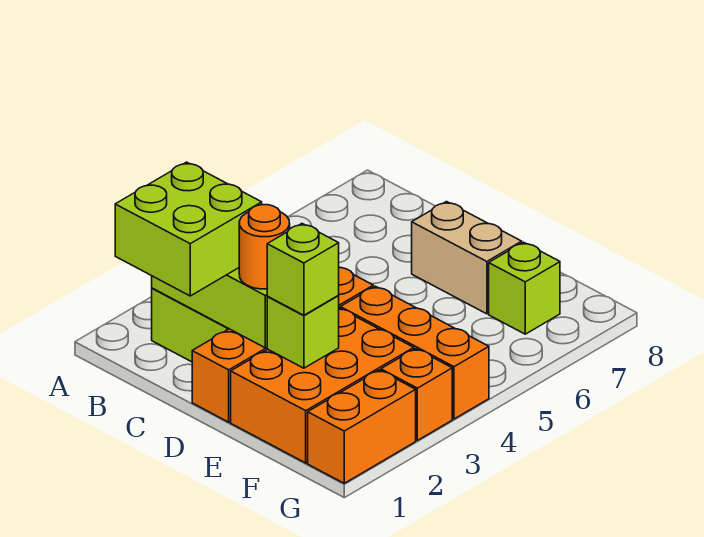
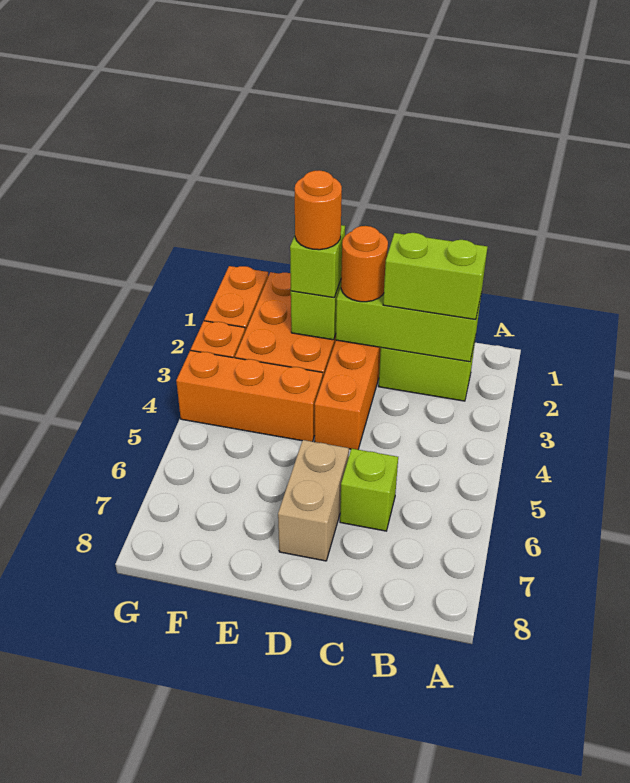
lime brick B1:C2 level 3 -> lime brick B2:C2 level 3
tan brick D7:E7 level 1 -> tan brick D6:D7 level 1
none -> orange round brick E2 level 4
lime brick F7 level 1 -> lime brick C6 level 1

